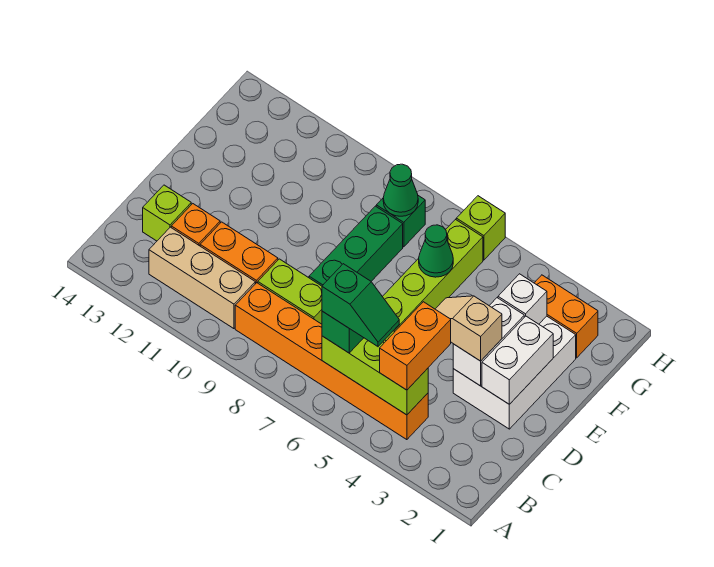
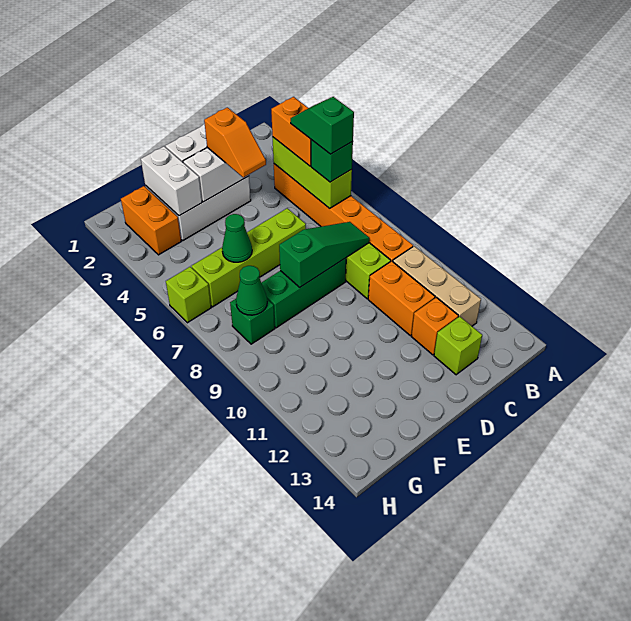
orange brick B4:C4 level 3 -> orange brick B4:B5 level 3
none -> green slope C8:E8 level 2 top E
tan slope D3:D4 level 3 top 3 -> orange slope D3:D4 level 3 top 3
white brick F3 level 2 -> white brick F2:F3 level 2

